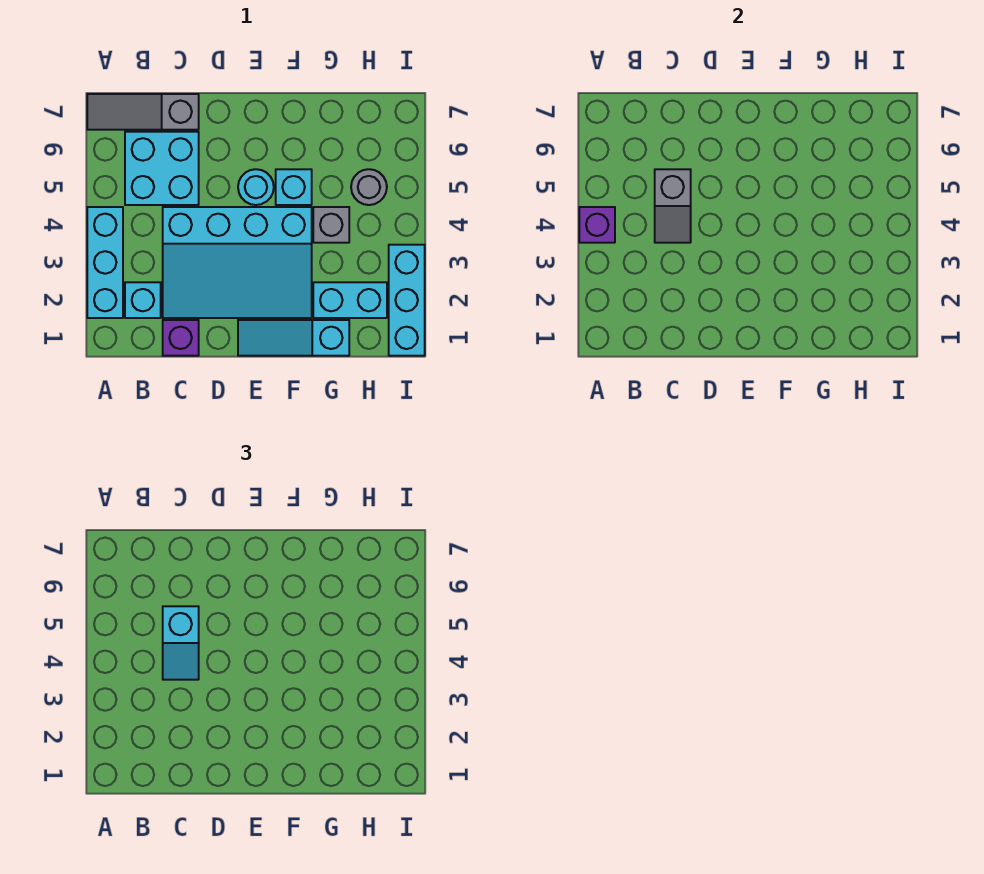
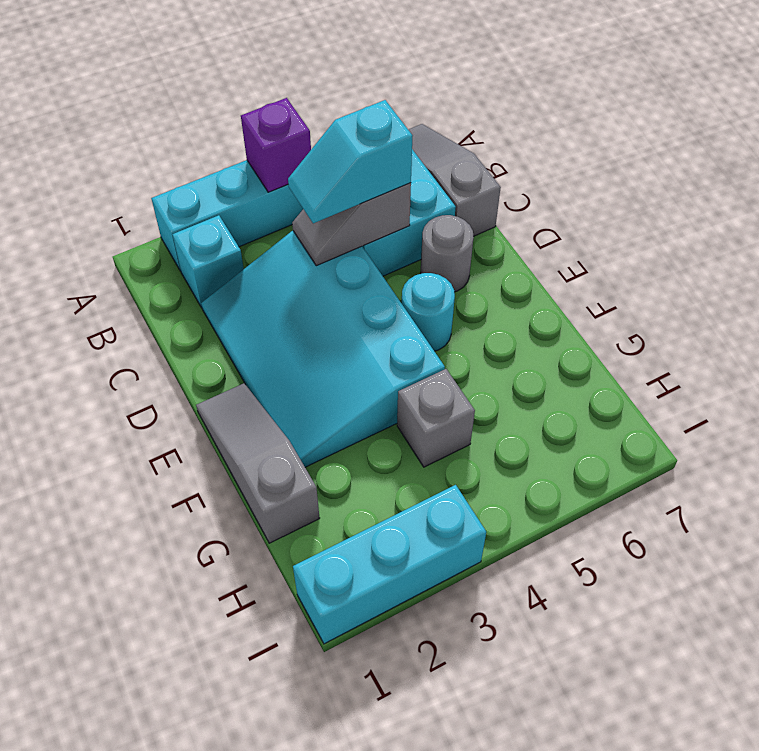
purple brick C1 level 1 -> none
cyan slope E1:G1 level 1 top G -> grey slope E1:G1 level 1 top G
cyan brick F5 level 1 -> none
cyan brick G2:H2 level 1 -> none
grey round brick H5 level 1 -> grey round brick D6 level 1

